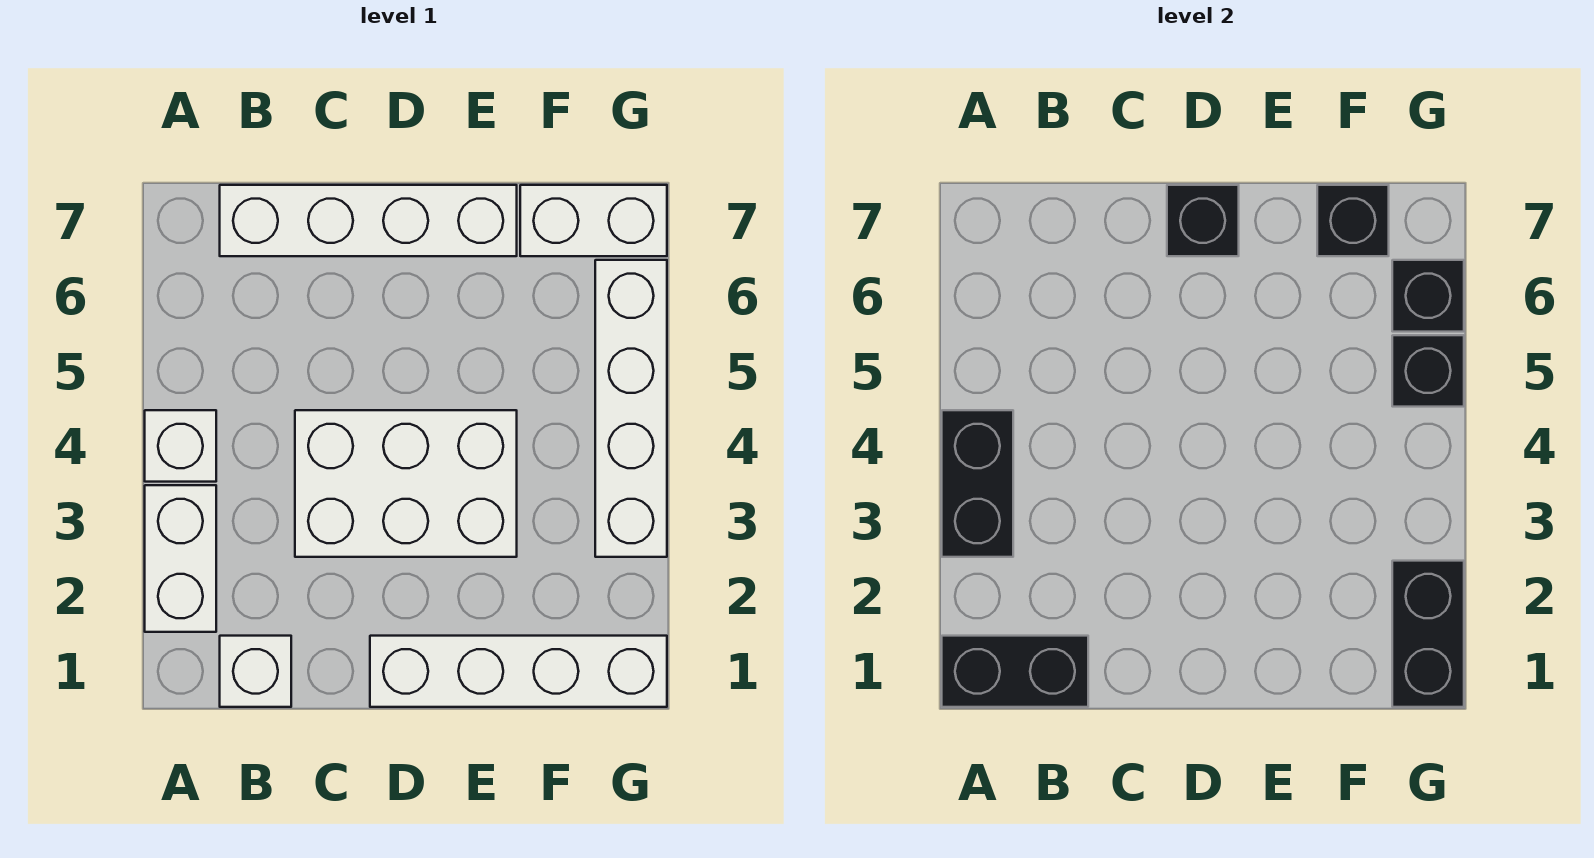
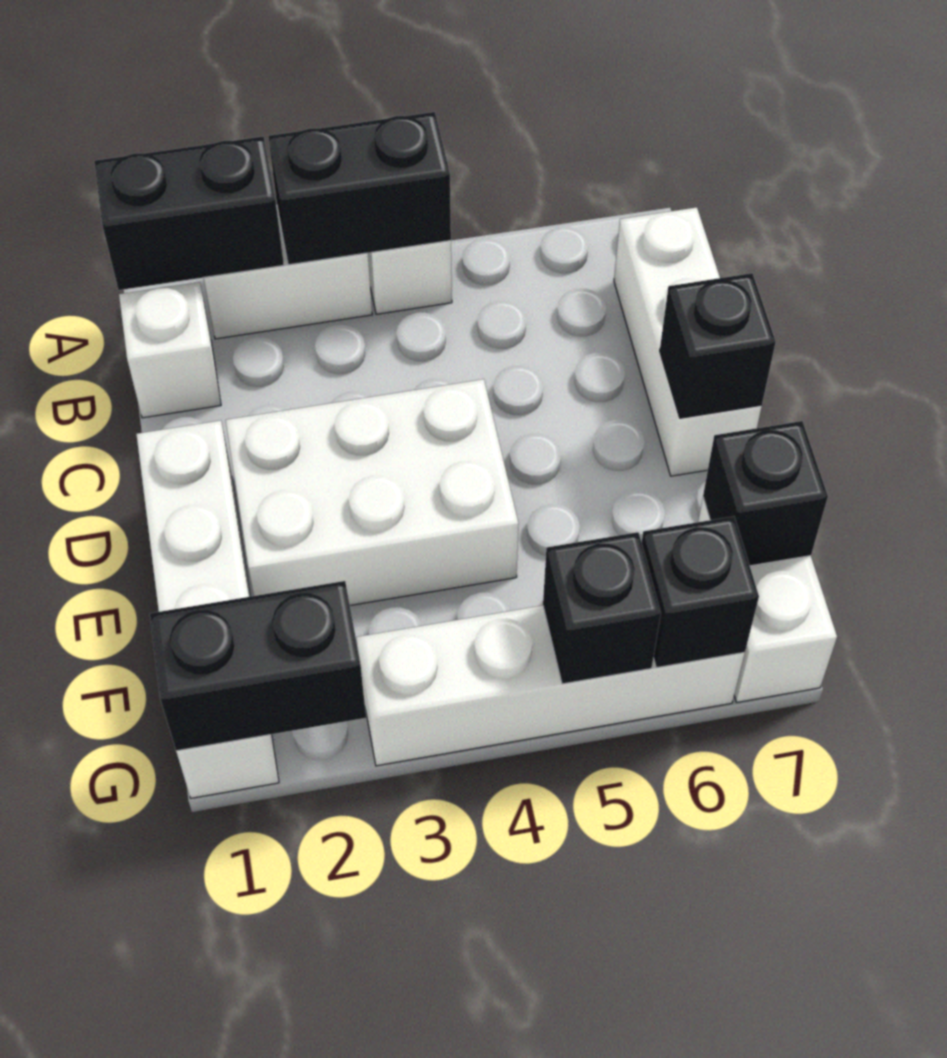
black brick A1:B1 level 2 -> black brick A1:A2 level 2
white brick B7:E7 level 1 -> white brick B7:D7 level 1
white brick C3:E4 level 1 -> white brick D2:E4 level 1

